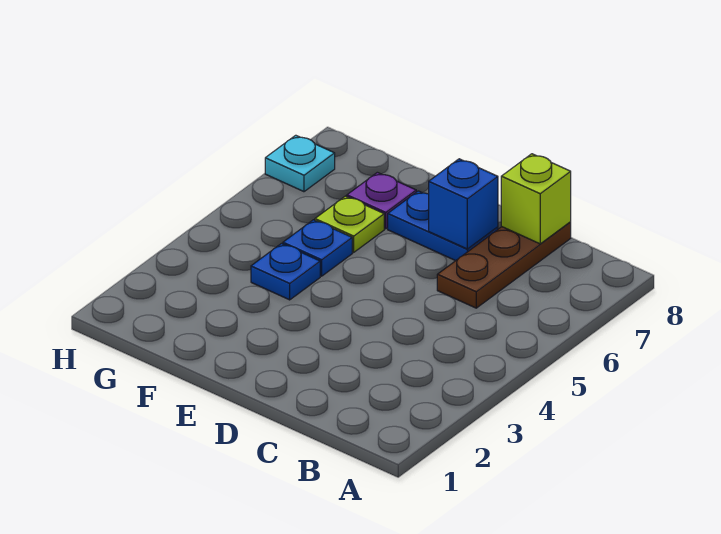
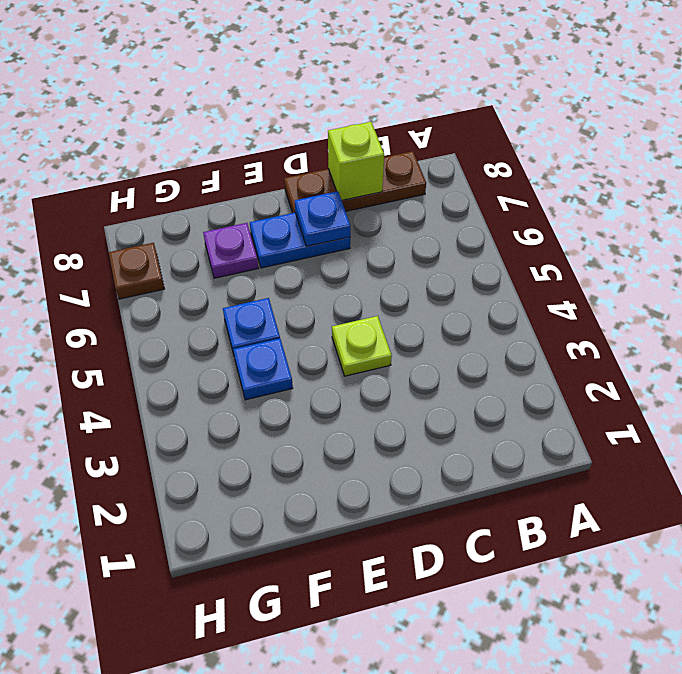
brown plate C6:C8 level 1 -> brown plate B8:D8 level 1
blue brick D7 level 2 -> blue plate D7 level 2
lime plate F6 level 1 -> lime plate D4 level 1
cyan plate H7 level 1 -> brown plate H7 level 1

